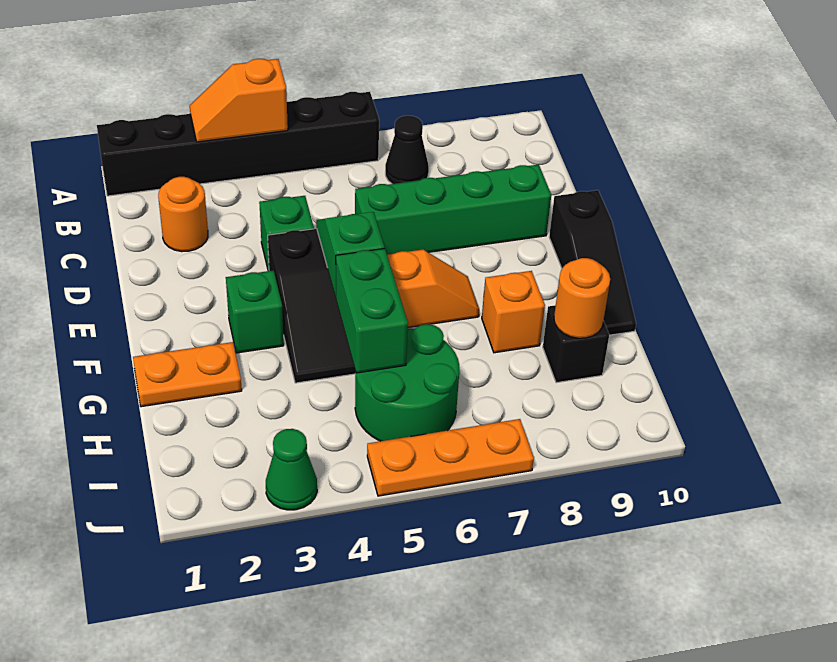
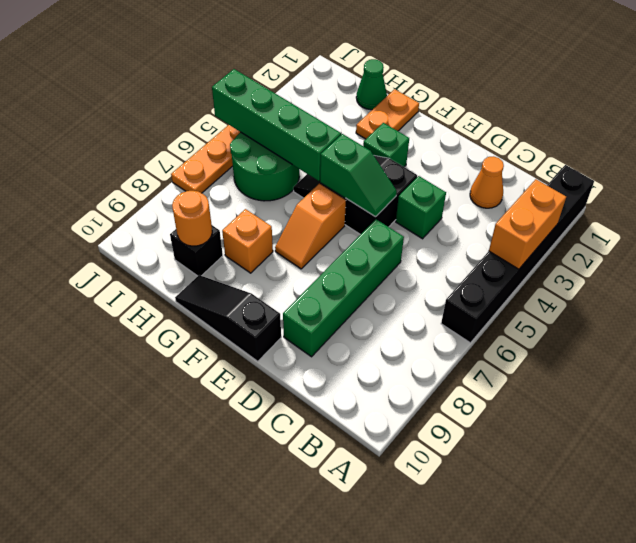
orange slope A3:A4 level 2 top 4 -> orange brick A3:A4 level 2
black cone B7 level 1 -> none
orange round brick C2 level 1 -> orange cone C2 level 1
green brick G5:H5 level 2 -> green brick G5:J5 level 2
green cone J3 level 1 -> green cone H1 level 1

